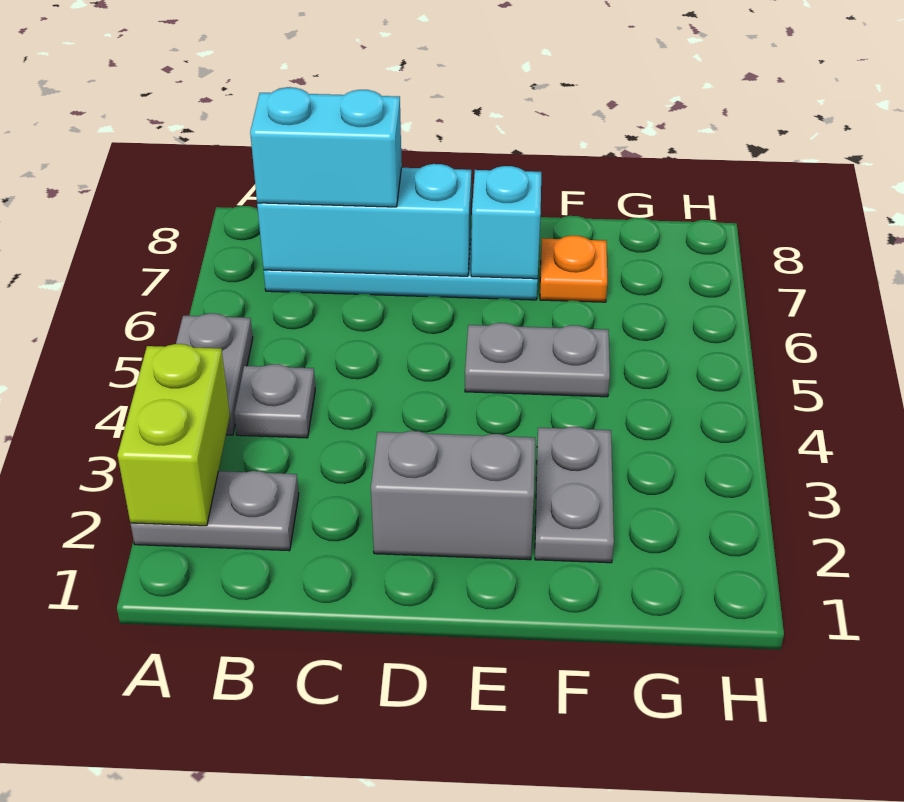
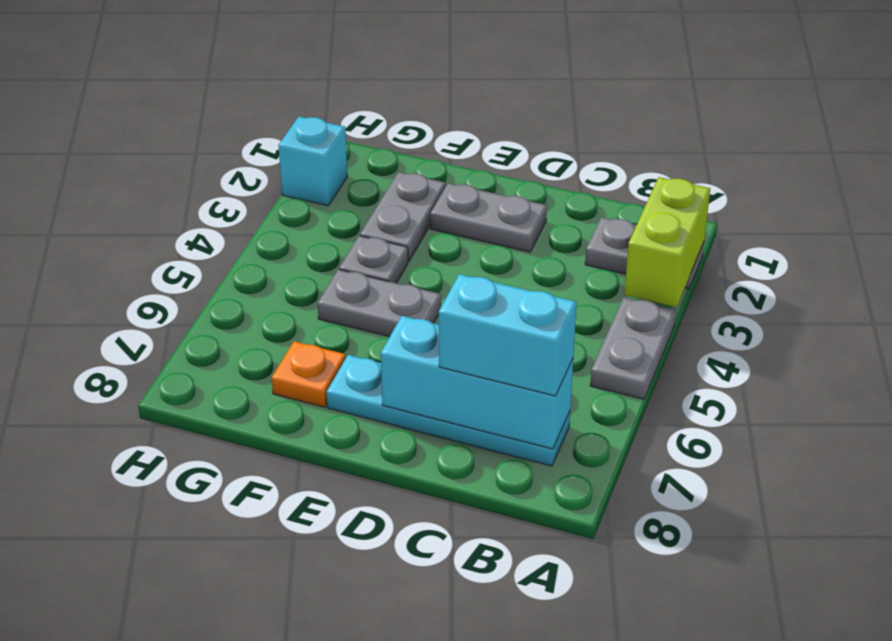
grey plate B4 level 1 -> grey plate F4 level 1
grey brick D2:E2 level 1 -> grey plate D2:E2 level 1
cyan brick E7 level 2 -> cyan brick H2 level 1

